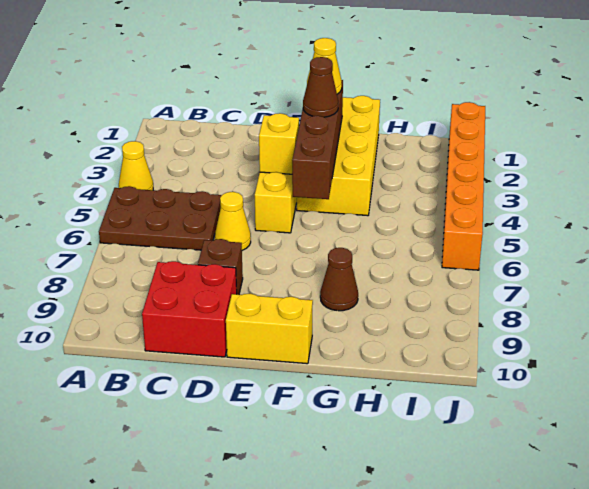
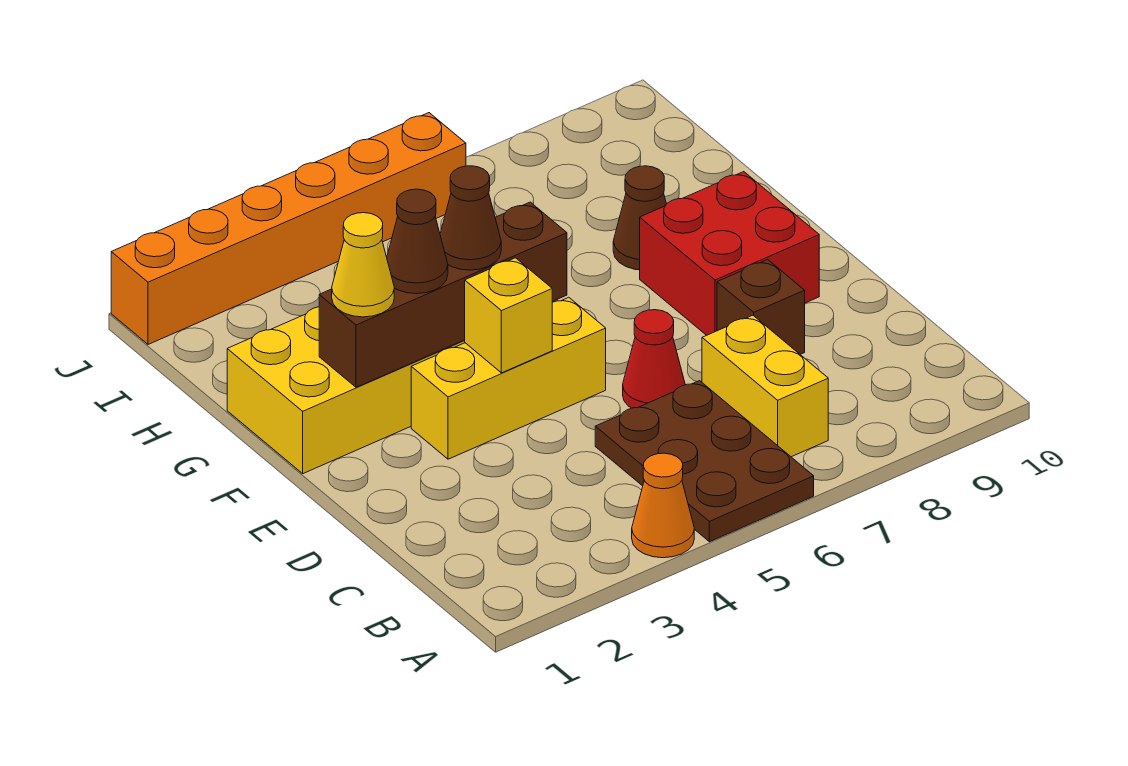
yellow cone A4 level 1 -> orange cone A4 level 1
red brick C9:D10 level 1 -> red brick E8:F9 level 1
yellow cone D6 level 1 -> red cone D6 level 1
yellow brick E10:F10 level 1 -> yellow brick B7:C7 level 1
none -> brown cone F4 level 3

